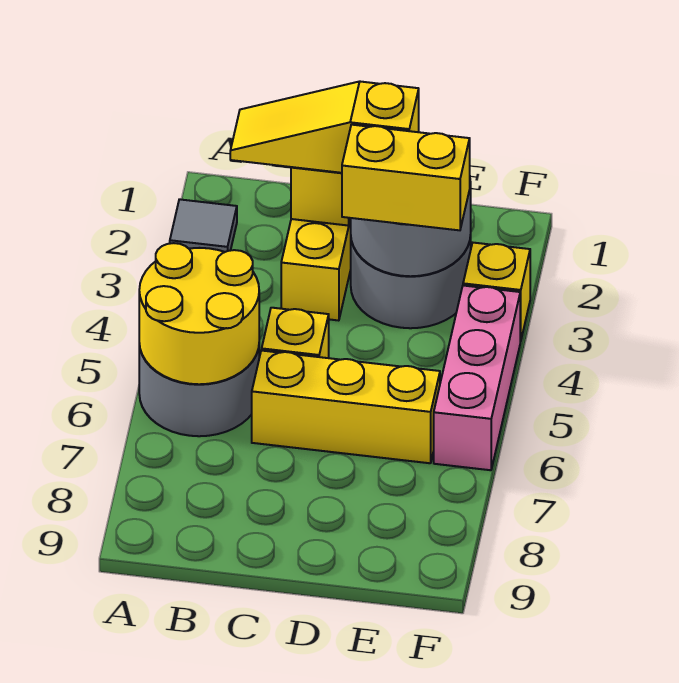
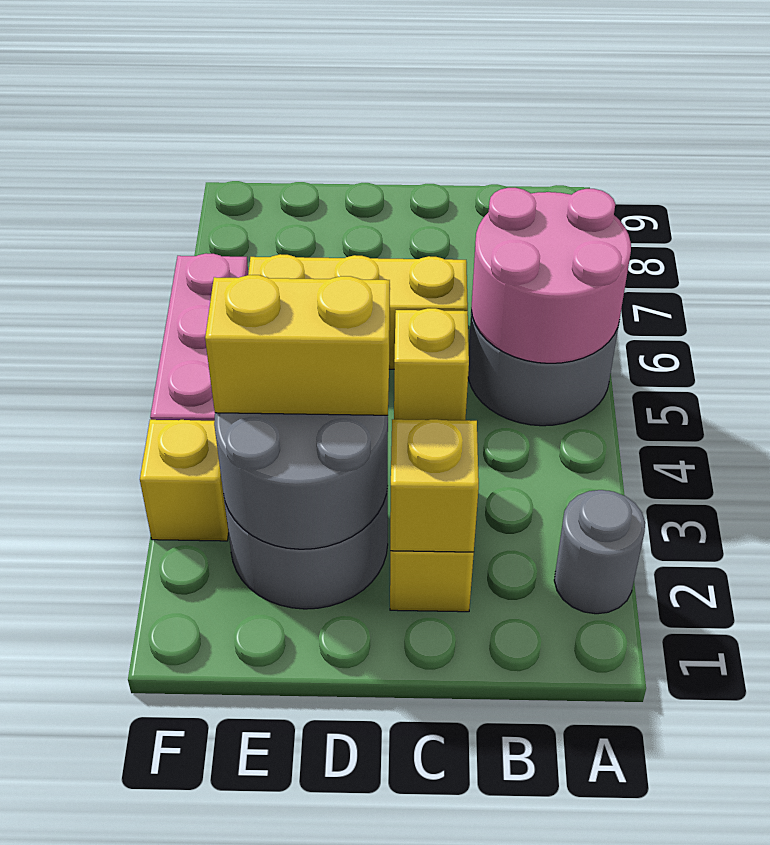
grey tile A2 level 1 -> grey round brick A2 level 1
yellow round brick A5:B6 level 2 -> pink round brick A5:B6 level 2
yellow slope B2:D2 level 3 top D -> none

